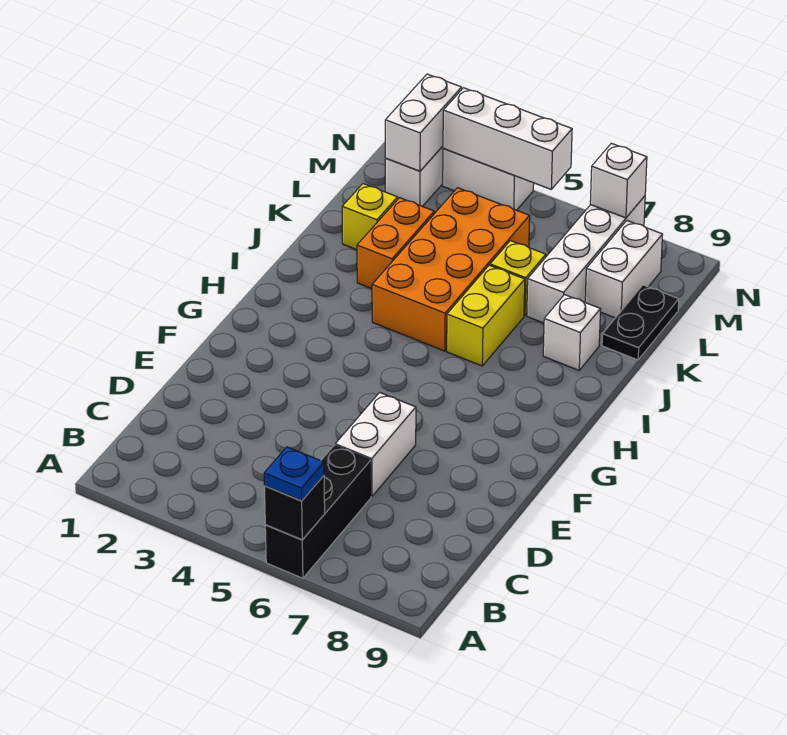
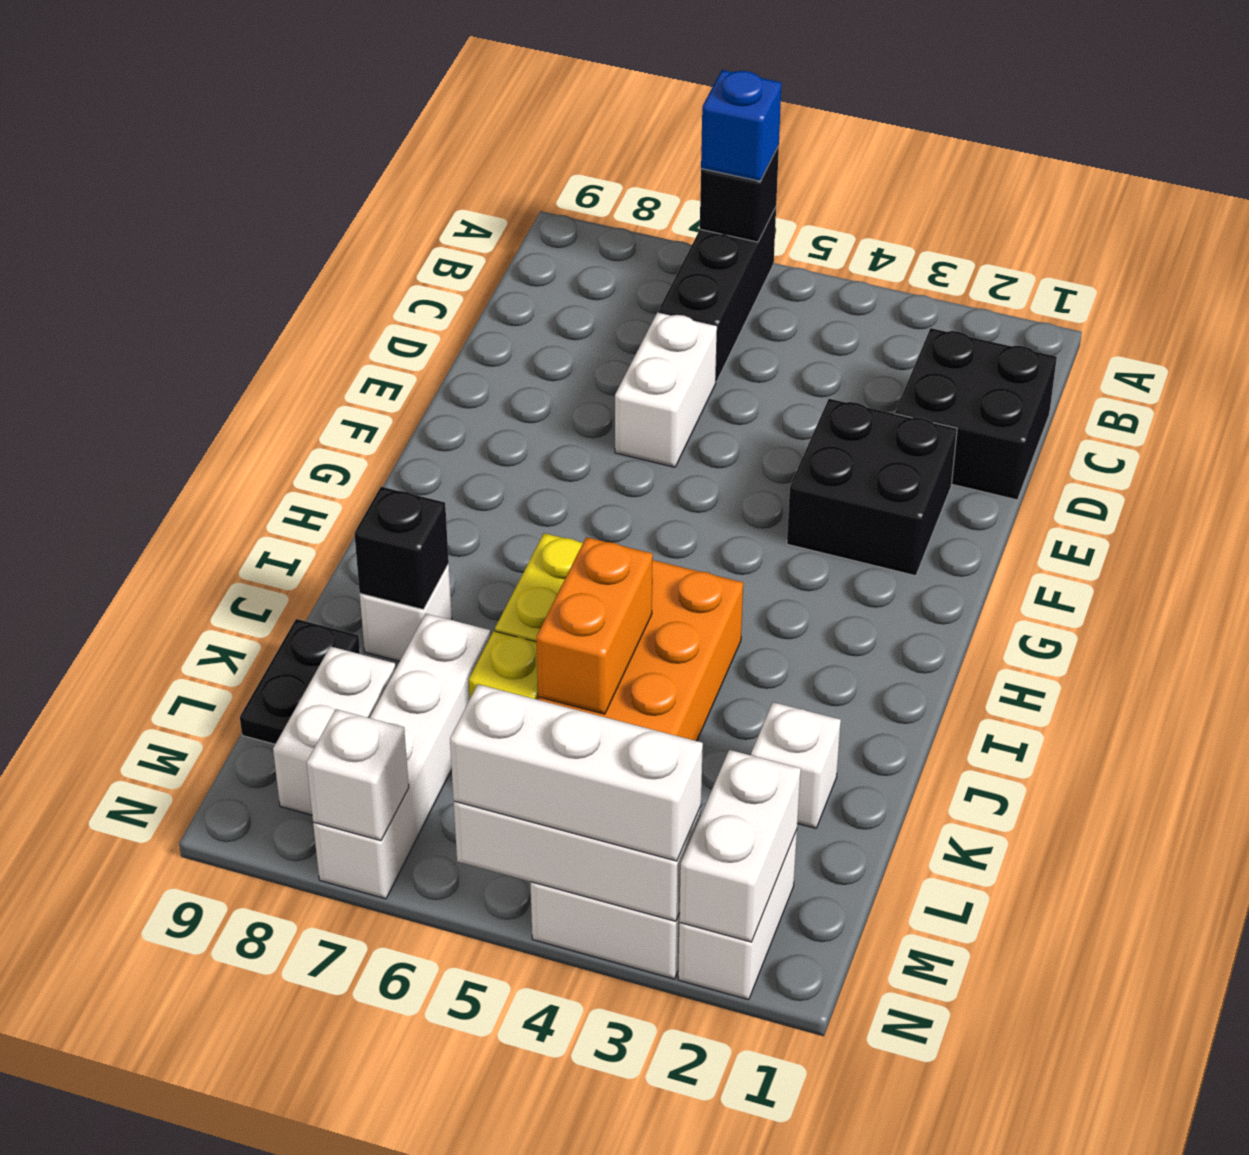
blue plate A6 level 3 -> blue brick A6 level 3
none -> black brick C1:D2 level 1
none -> black brick E2:F3 level 1
orange brick J3:K3 level 1 -> orange brick J5:K5 level 2
none -> black brick J8 level 2
yellow brick K2 level 1 -> white brick K2 level 1
none -> white brick N3:N5 level 3

